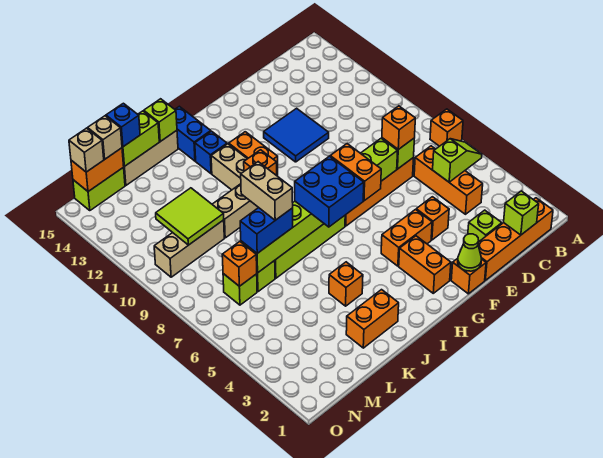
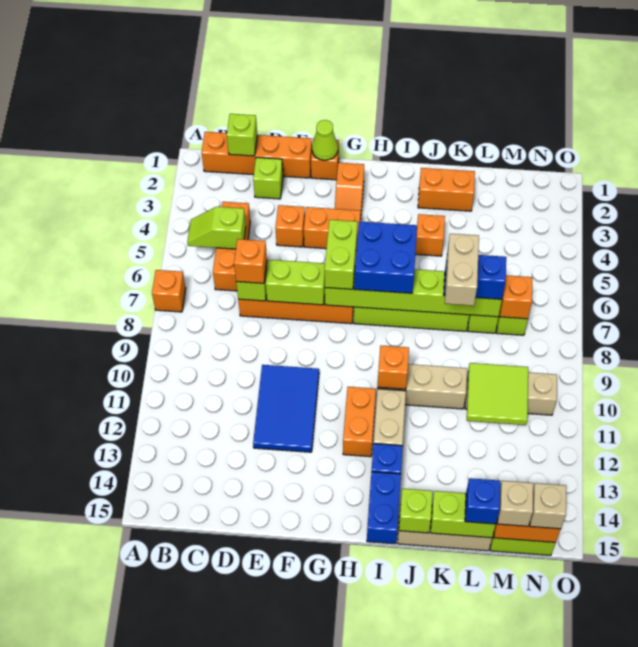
blue tile E11:F12 level 1 -> blue tile E10:F12 level 1
orange brick G2:G3 level 1 -> orange slope G2:G3 level 1 top 2
orange brick G6:G7 level 3 -> lime brick G6:G7 level 3

